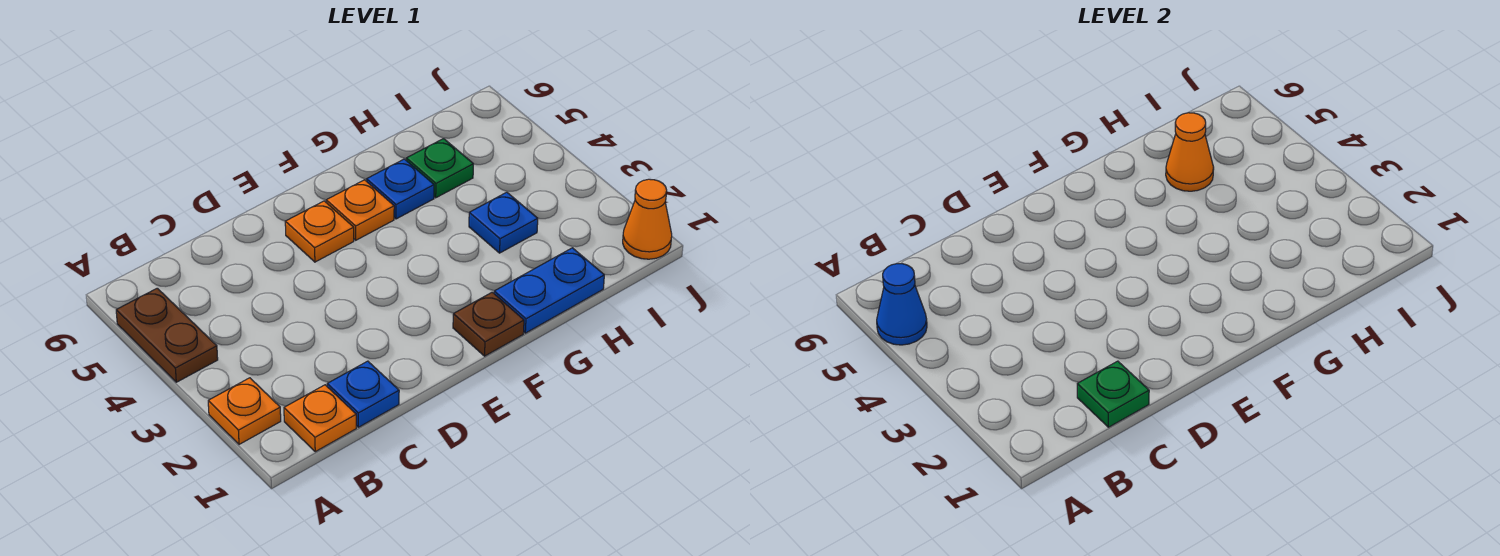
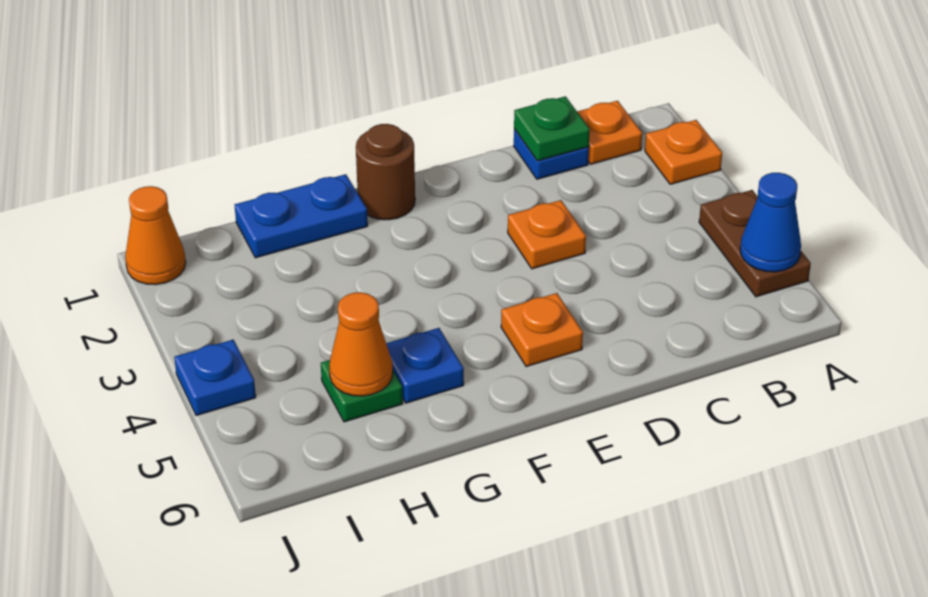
brown plate F1 level 1 -> brown round brick F1 level 1
orange plate F5 level 1 -> orange plate D3 level 1
blue plate H3 level 1 -> blue plate J4 level 1

